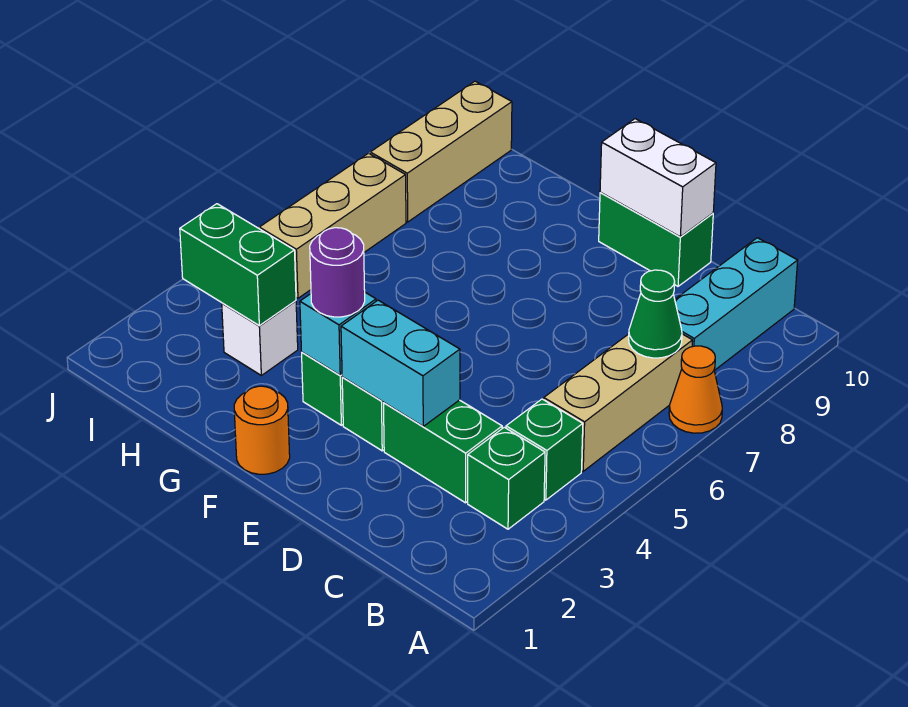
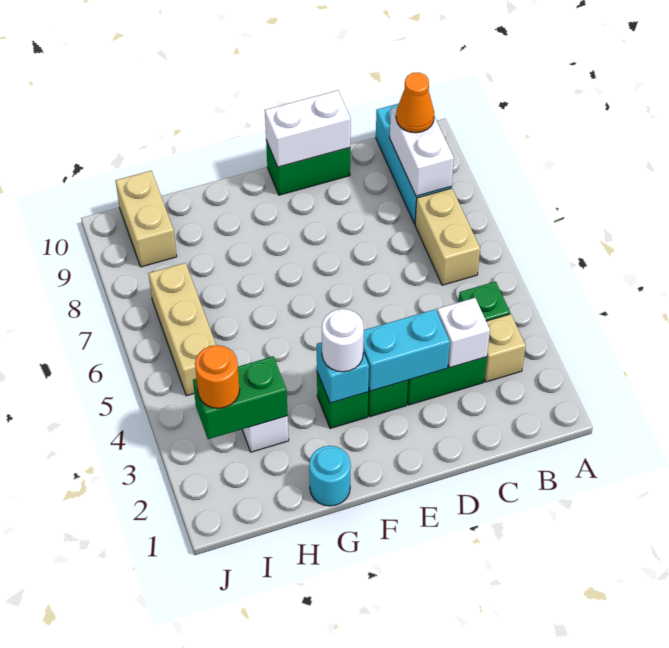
orange cone A7 level 1 -> orange cone B9 level 3
green brick B3 level 1 -> tan brick B3 level 1
tan brick B5:B7 level 1 -> tan brick B6:B7 level 1
green cone B7 level 2 -> none
none -> white brick B8:B9 level 2
none -> white brick C3 level 2
orange round brick F1 level 1 -> orange round brick I3 level 3
purple round brick F3 level 3 -> white round brick F3 level 3
none -> cyan round brick G1 level 1
tan brick I8:I10 level 1 -> tan brick I9:I10 level 1

